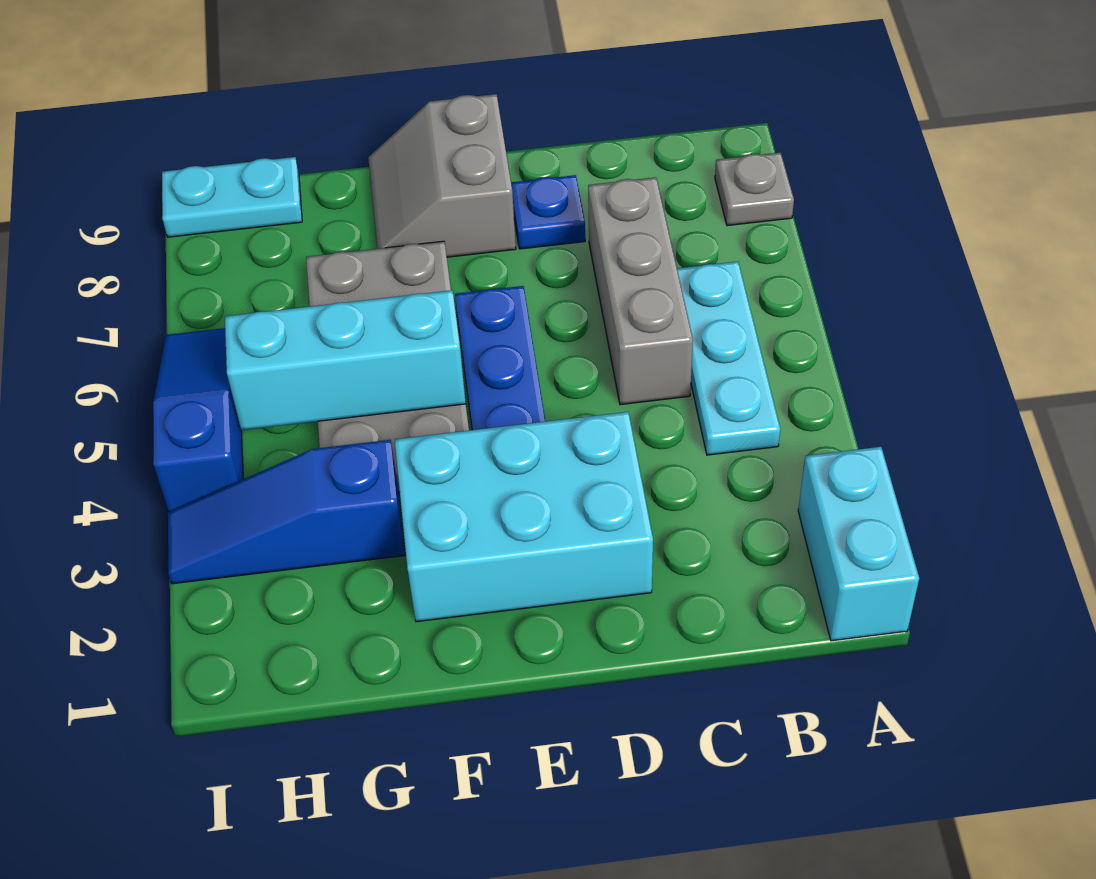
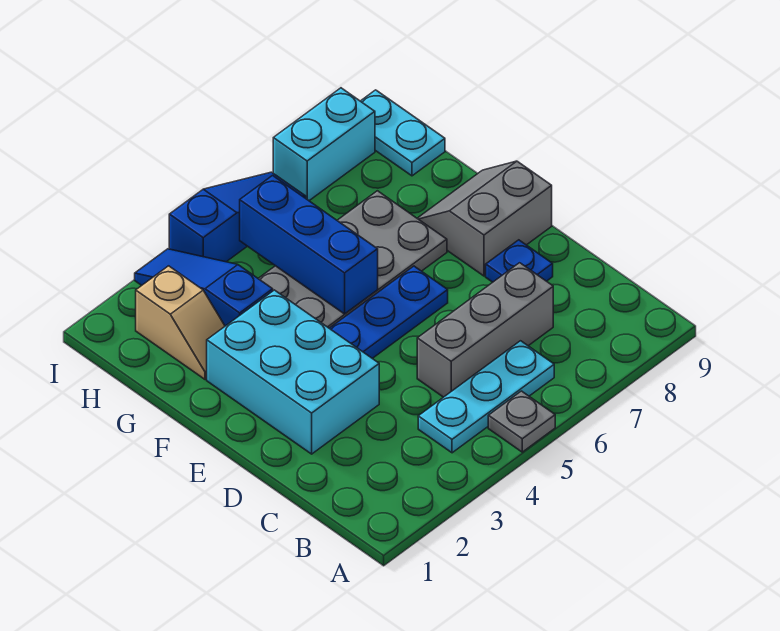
cyan brick A1:A2 level 1 -> cyan brick I7:I8 level 1
grey plate A8 level 1 -> grey plate A5 level 1
cyan brick F5:H5 level 2 -> blue brick F5:H5 level 2
none -> tan slope G2:H2 level 1 top H

